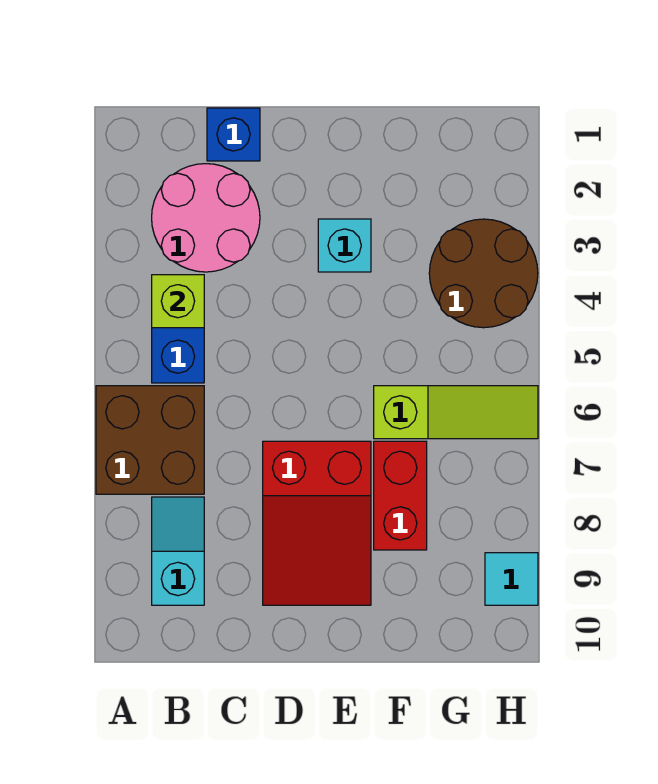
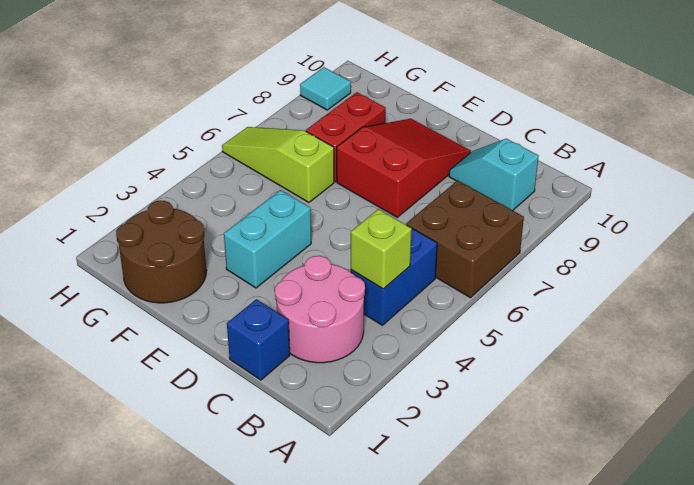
cyan slope B8:B9 level 1 top 9 -> cyan slope B9:C9 level 1 top B
cyan brick E3 level 1 -> cyan brick E3:E4 level 1
brown round brick G3:H4 level 1 -> brown round brick F1:G2 level 1

